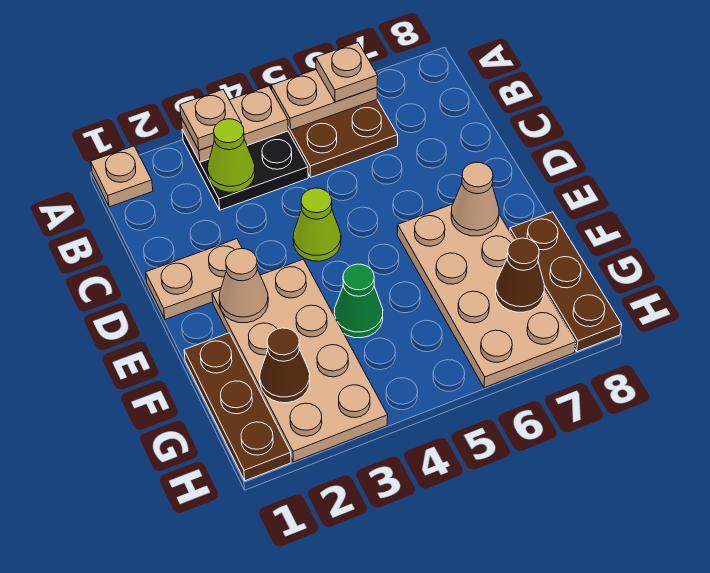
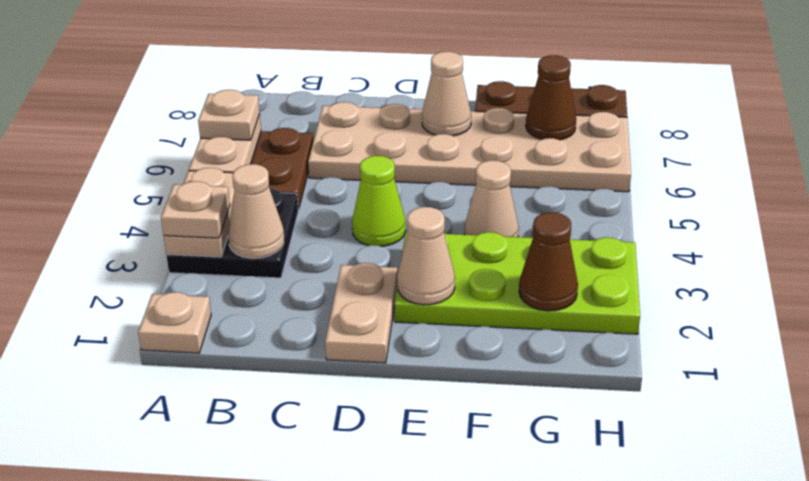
lime cone B3 level 2 -> tan cone B3 level 2
tan plate E2:H3 level 1 -> lime plate E2:H3 level 1
tan plate E6:H7 level 1 -> tan plate C6:H7 level 1
brown plate F1:H1 level 1 -> none
green cone F4 level 1 -> tan cone F4 level 1

